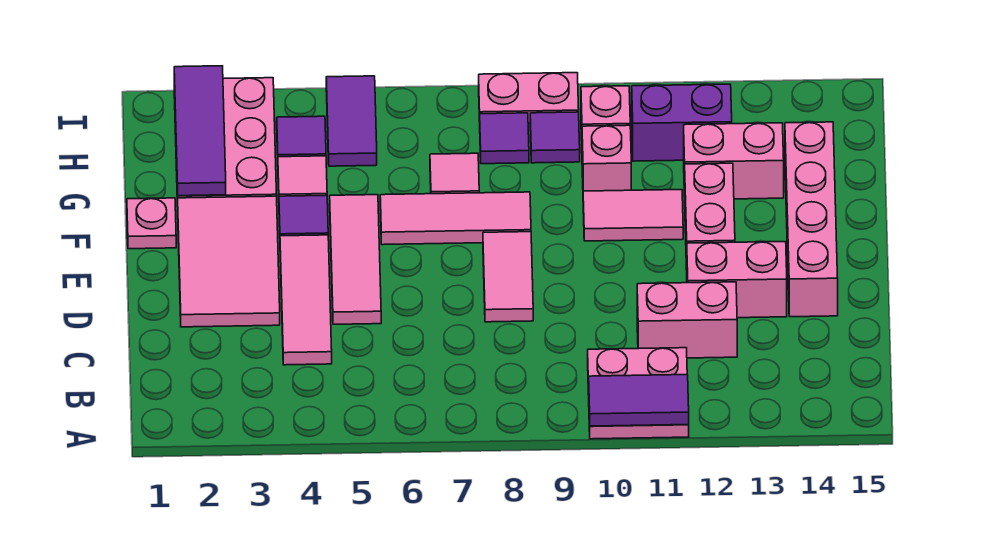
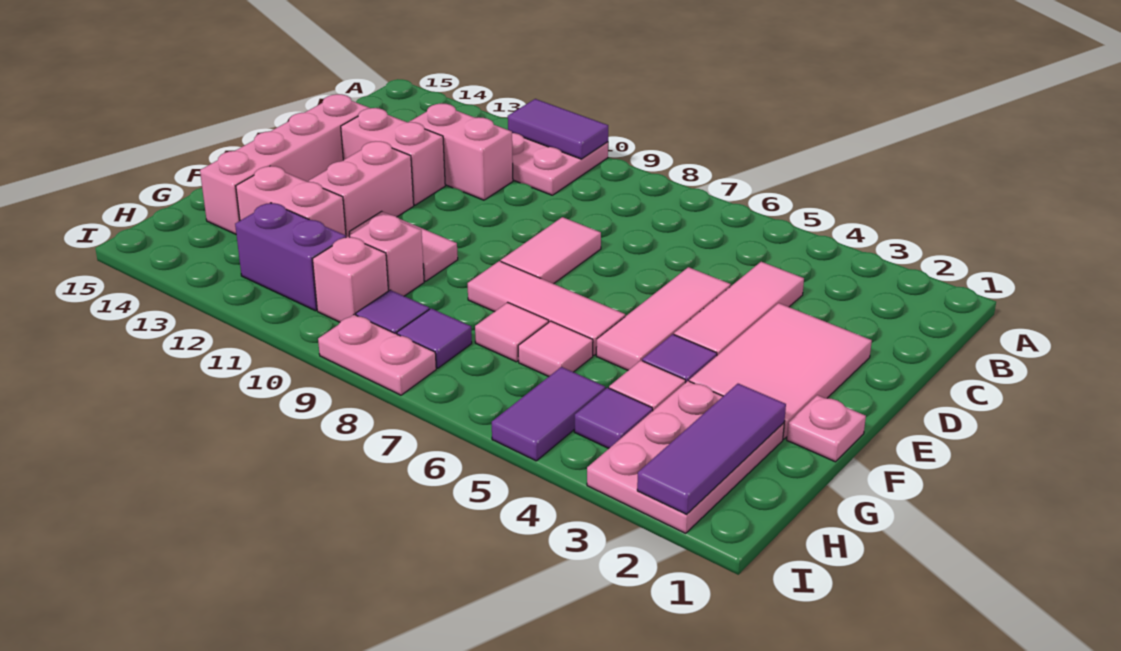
none -> pink tile G6 level 1

